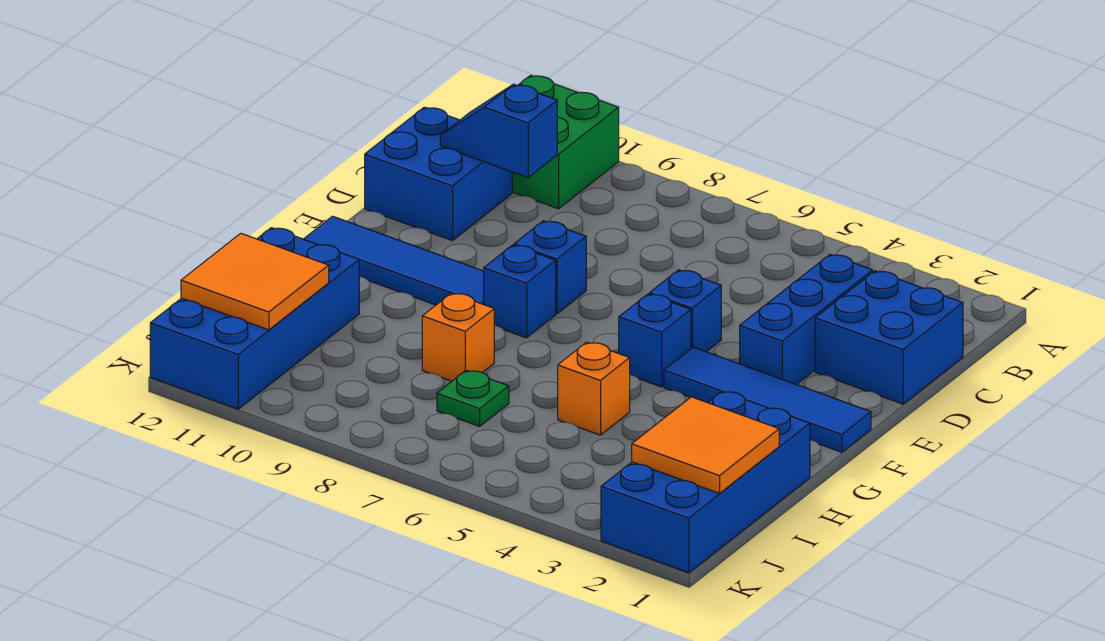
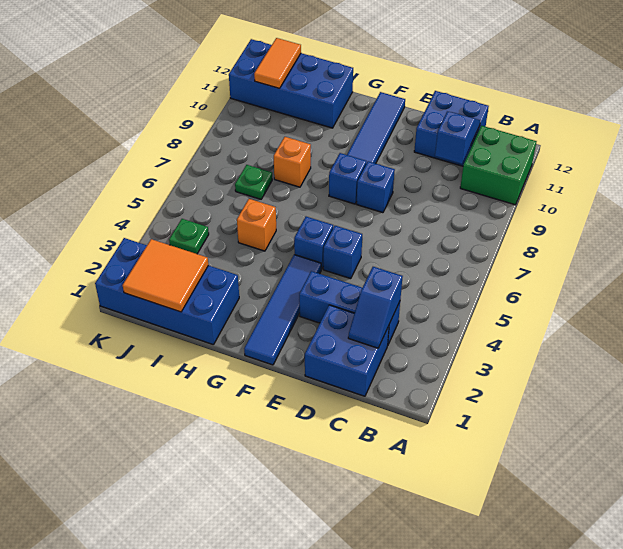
none -> blue slope C2:C3 level 2 top 3
orange tile I11:J12 level 2 -> orange tile J11:J12 level 2
none -> green plate J4 level 1

